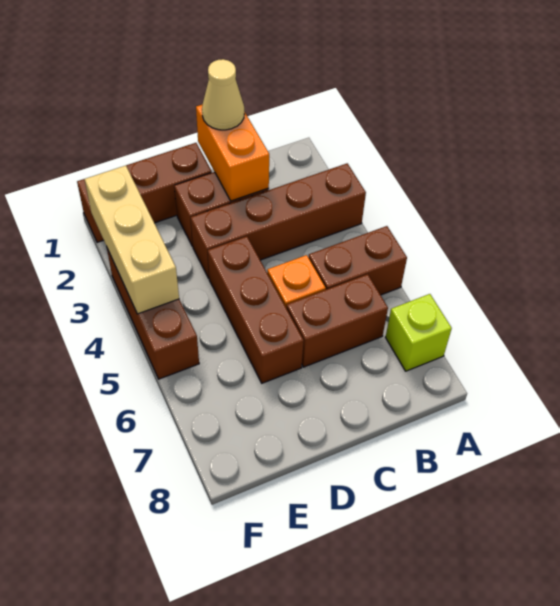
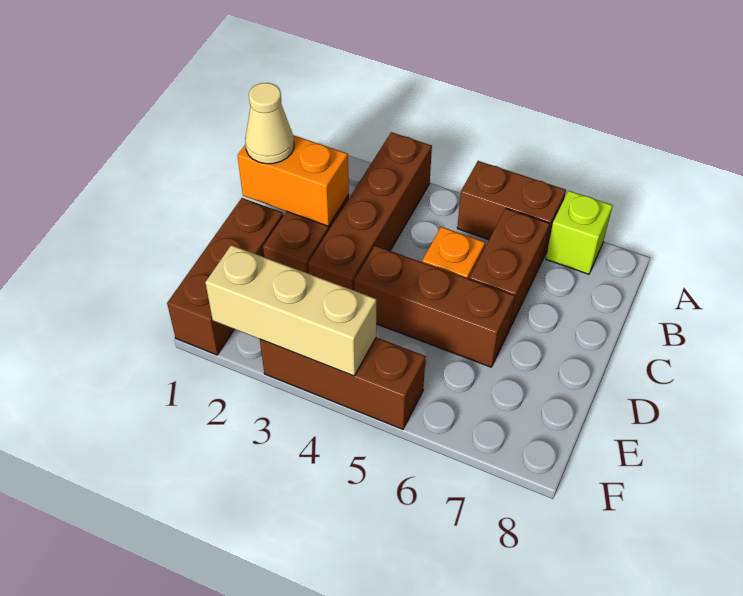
brown brick A5:B5 level 1 -> brown brick A5:A6 level 1

